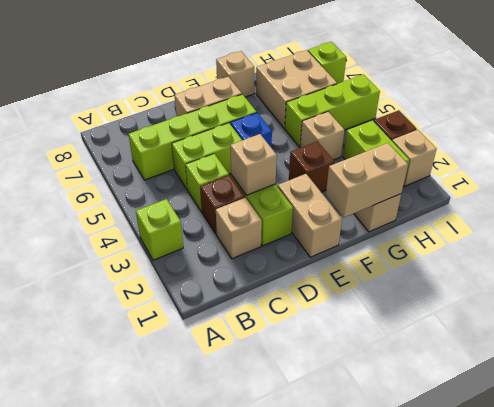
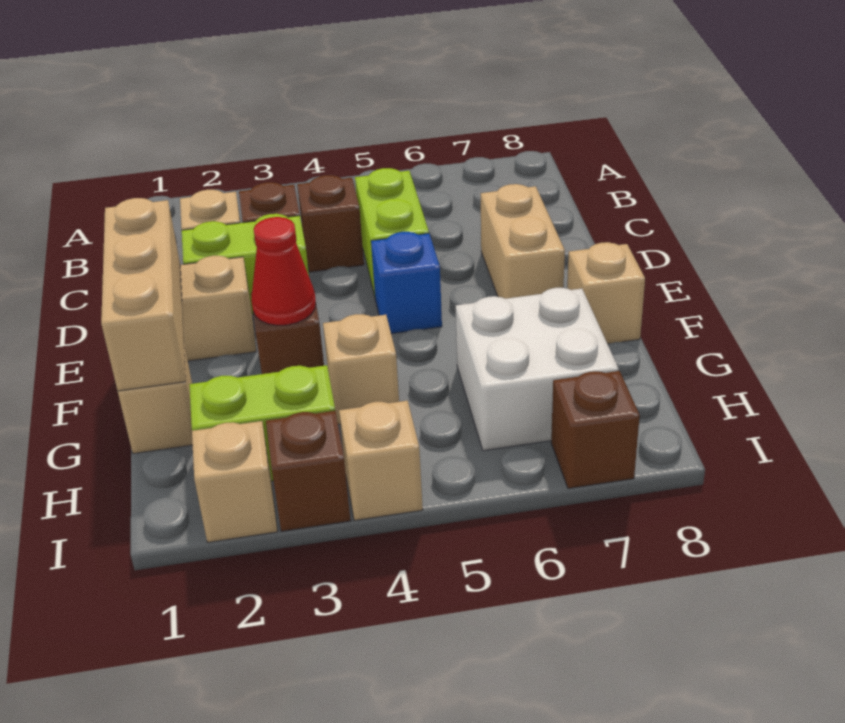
lime brick A3 level 1 -> none
lime brick B6:E6 level 1 -> none
lime brick C4 level 1 -> brown brick C4 level 1
tan brick D3 level 2 -> tan brick I4 level 1
tan brick F1:G1 level 2 -> tan brick E1:G1 level 2
none -> red cone F3 level 2
lime brick G5:I5 level 1 -> none
tan brick G6:H7 level 1 -> white brick G6:H7 level 1
lime brick I7 level 1 -> brown brick I7 level 1

